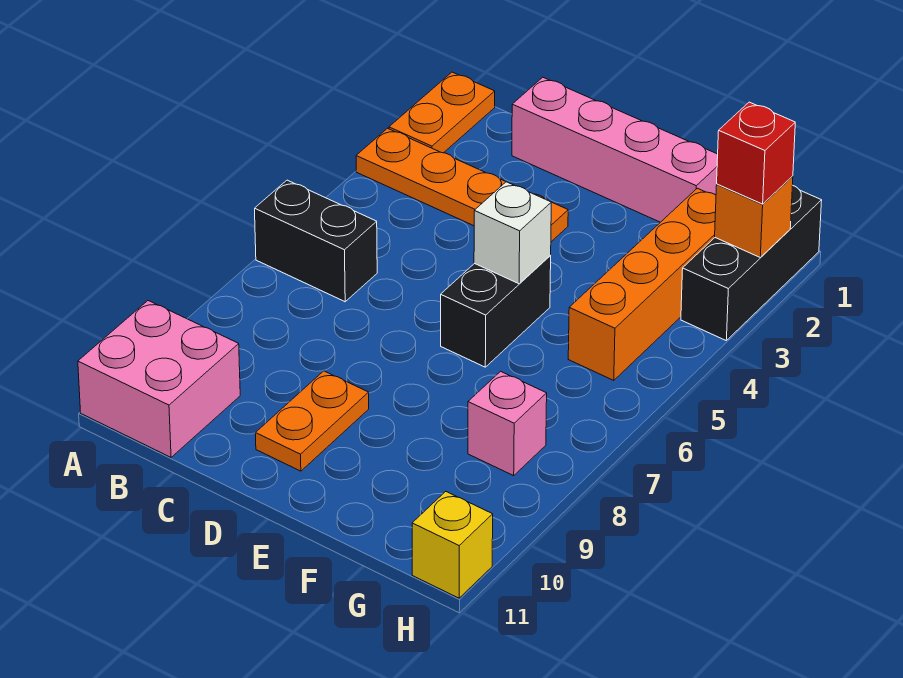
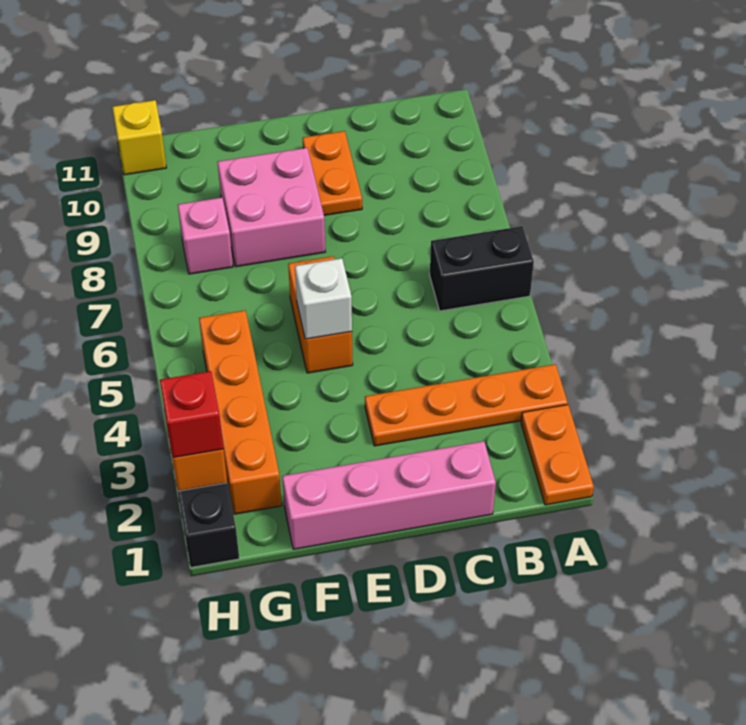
pink brick A10:B11 level 1 -> pink brick E8:F9 level 1
black brick E5:E6 level 1 -> orange brick E5:E6 level 1

